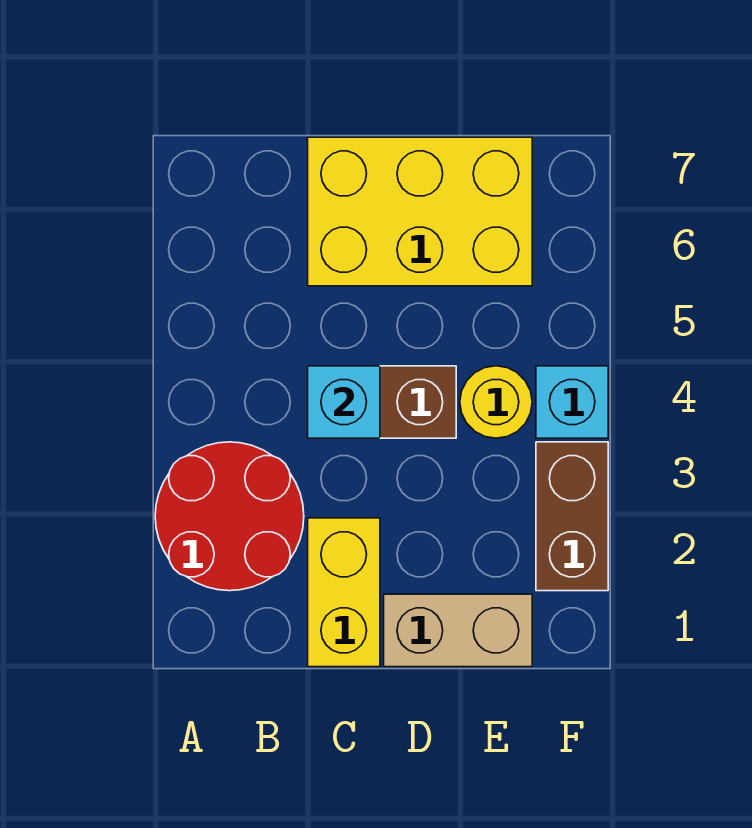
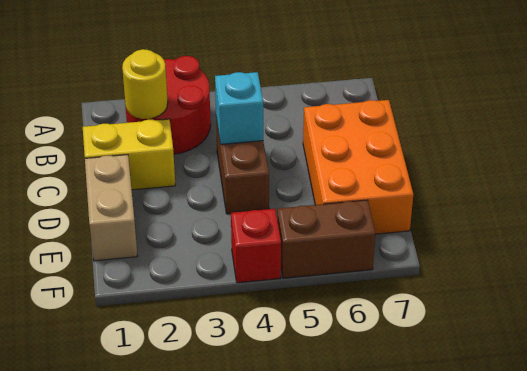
yellow brick C6:E7 level 1 -> orange brick C6:E7 level 1
yellow round brick E4 level 1 -> yellow round brick B2 level 2
brown brick F2:F3 level 1 -> brown brick F5:F6 level 1
cyan brick F4 level 1 -> red brick F4 level 1

